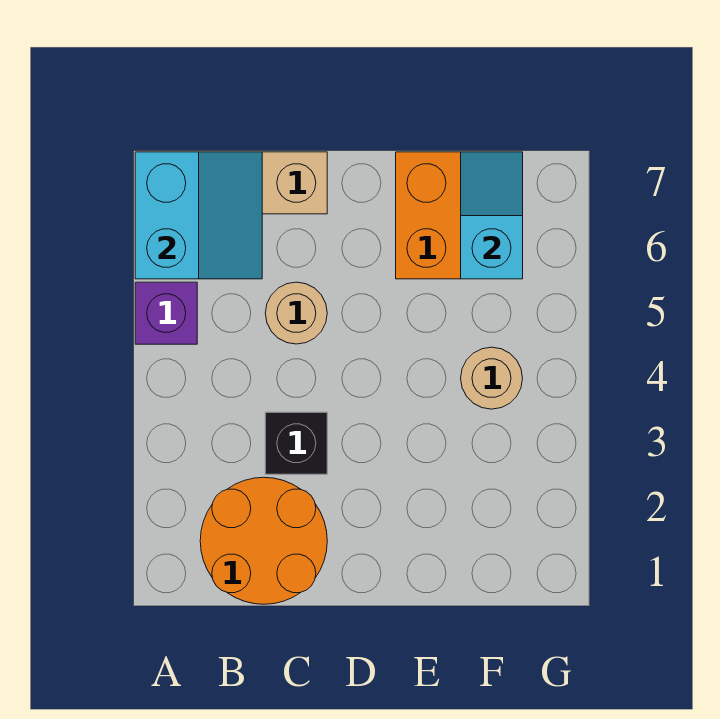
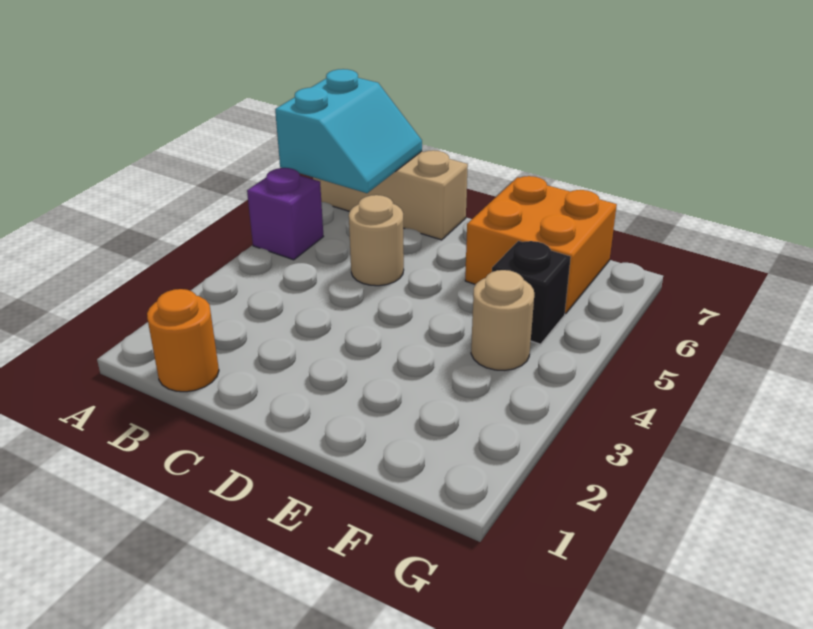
orange round brick B1:C2 level 1 -> orange round brick B1 level 1
black brick C3 level 1 -> black brick F5 level 1
cyan slope F6:F7 level 2 top 6 -> none

